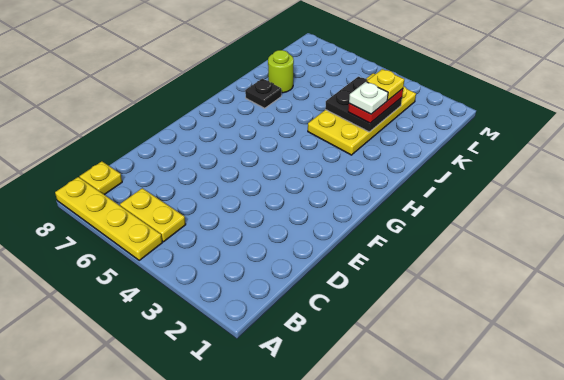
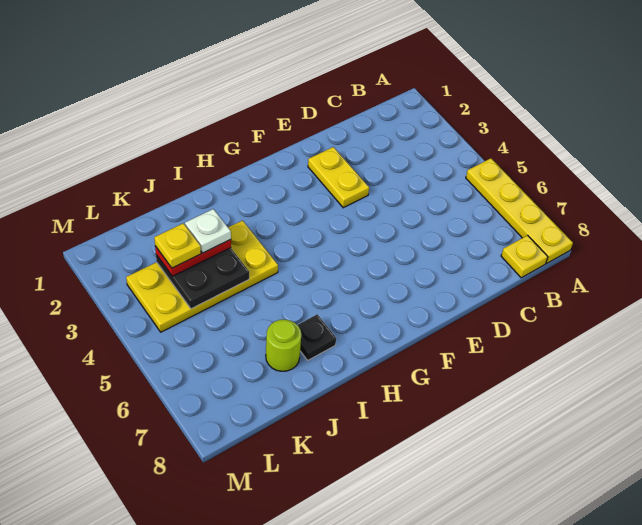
yellow plate B5:B6 level 1 -> yellow plate E2:E3 level 1

